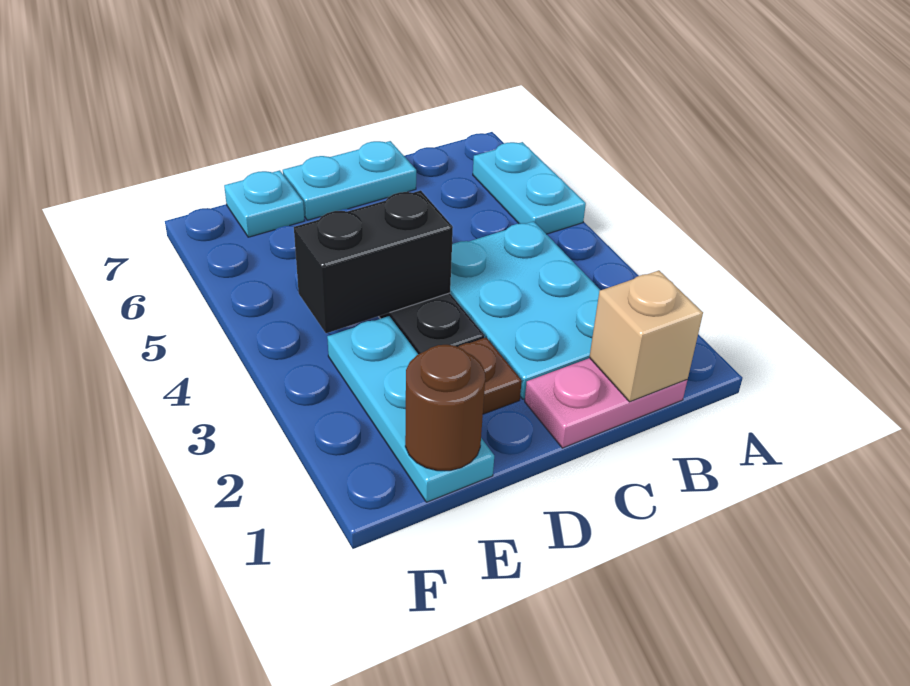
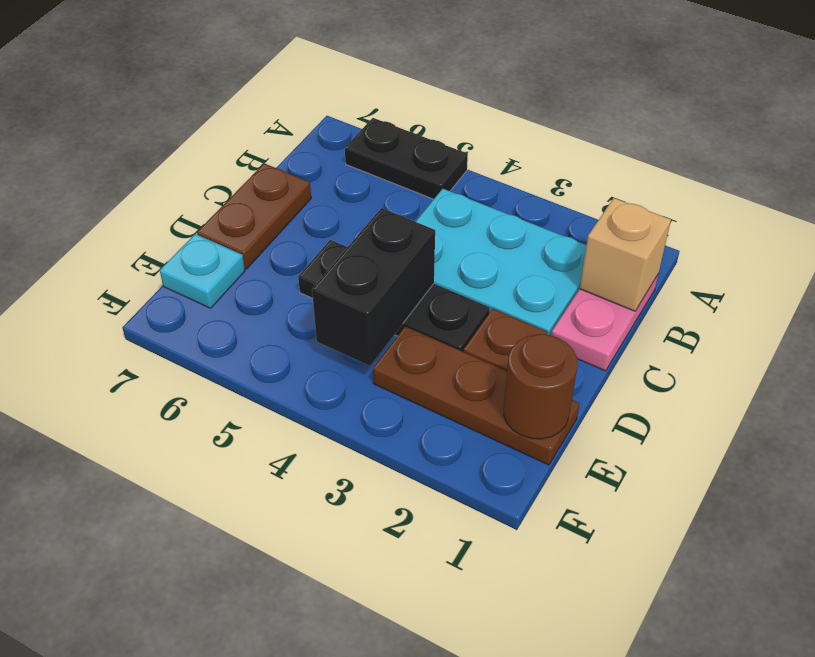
cyan plate A5:A6 level 1 -> black plate A5:A6 level 1
cyan plate C7:D7 level 1 -> brown plate C7:D7 level 1
cyan plate E1:E3 level 1 -> brown plate E1:E3 level 1

